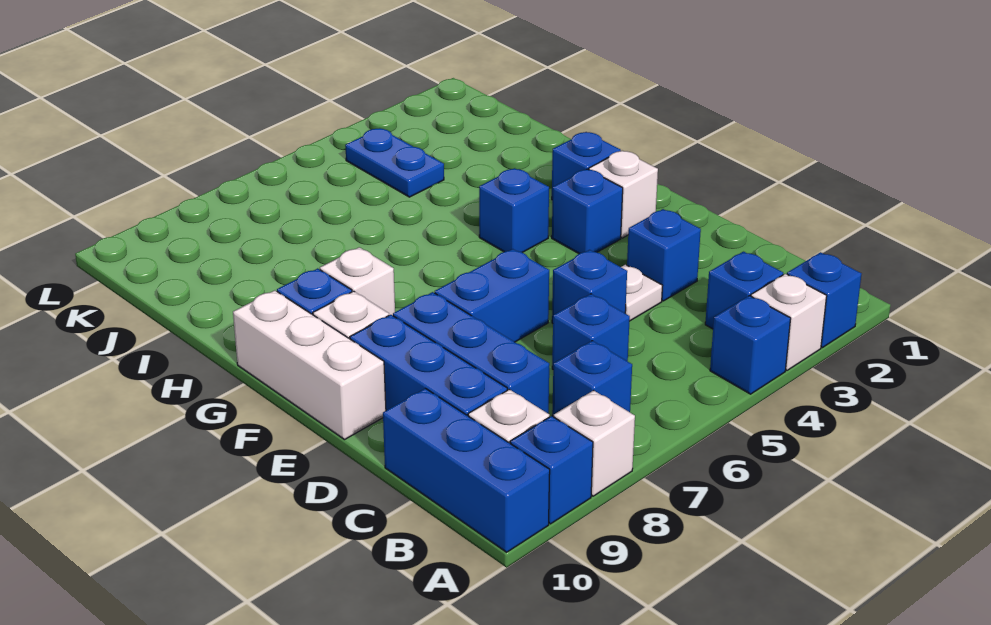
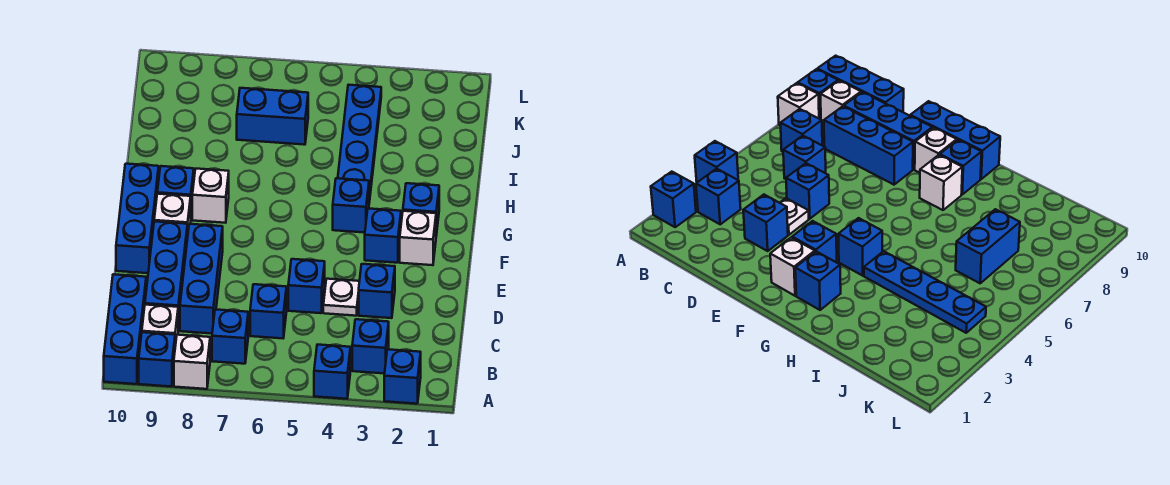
white brick A3 level 1 -> none
blue brick E6:E7 level 1 -> blue brick J6:J7 level 1
white brick E10:G10 level 1 -> blue brick E10:G10 level 1
blue plate J4:K4 level 1 -> blue plate H4:K4 level 1

